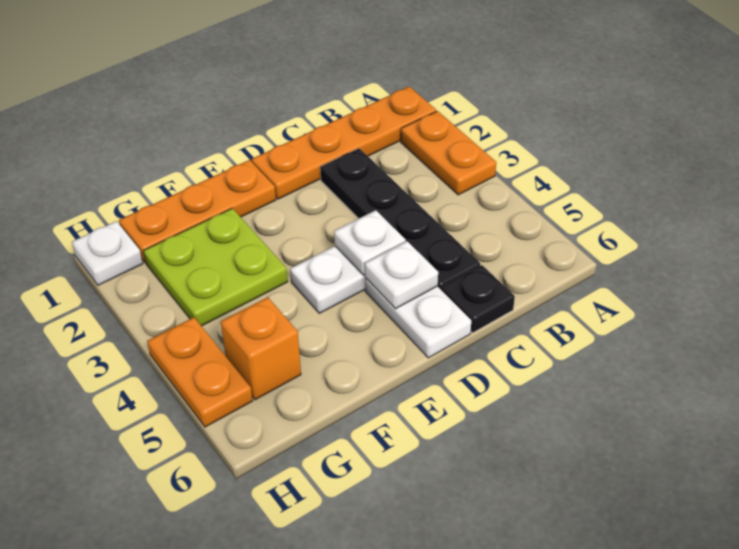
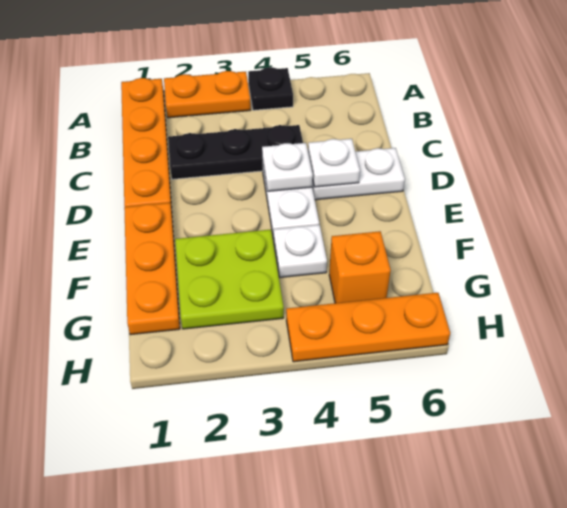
black plate C2:C5 level 1 -> black plate C2:C4 level 1
black plate C6 level 1 -> black plate A4 level 1
white plate H1 level 1 -> white plate F4 level 1
orange plate H4:H5 level 1 -> orange plate H4:H6 level 1

